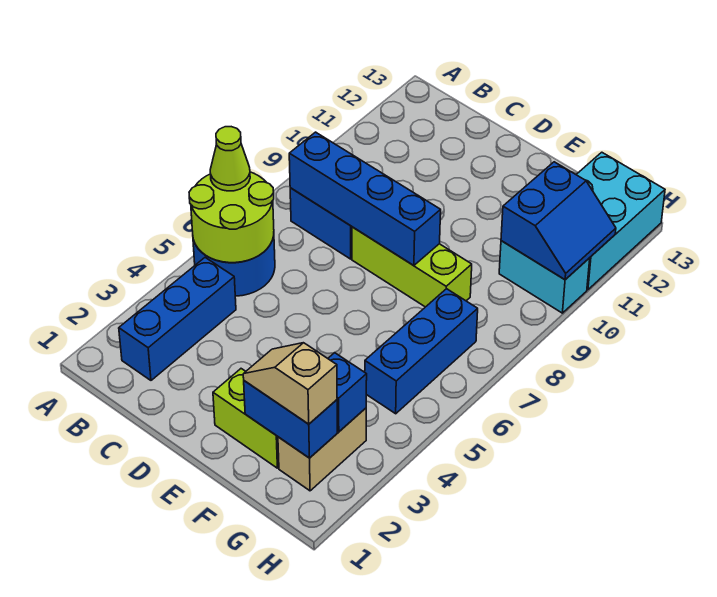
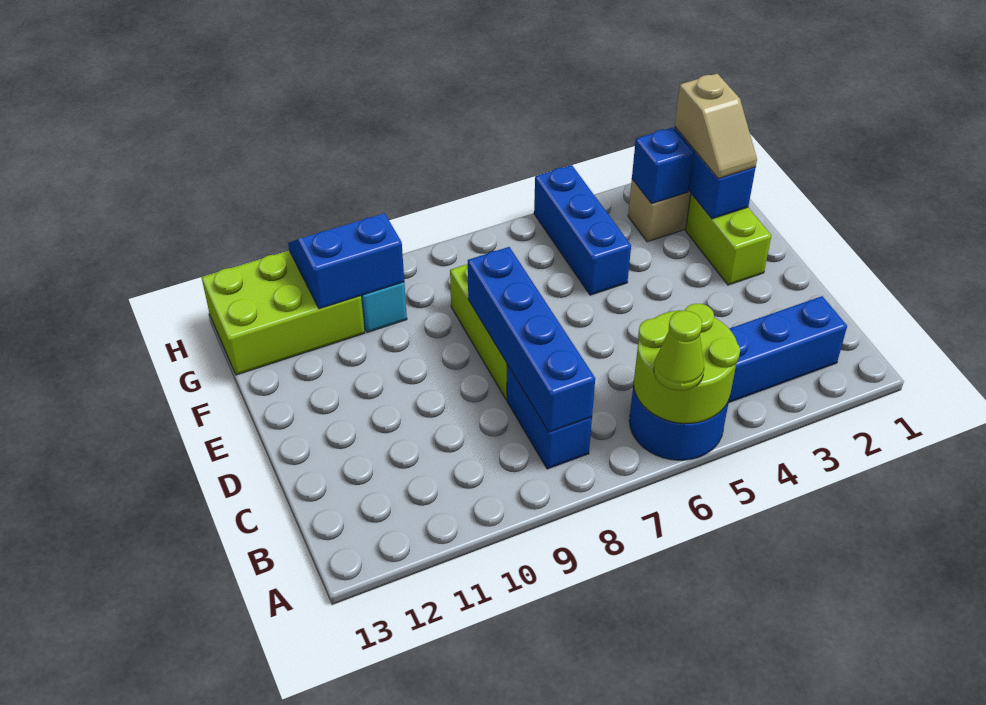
blue brick G5:G7 level 1 -> blue brick F5:H5 level 1
cyan brick G11:H13 level 1 -> lime brick G11:H13 level 1

